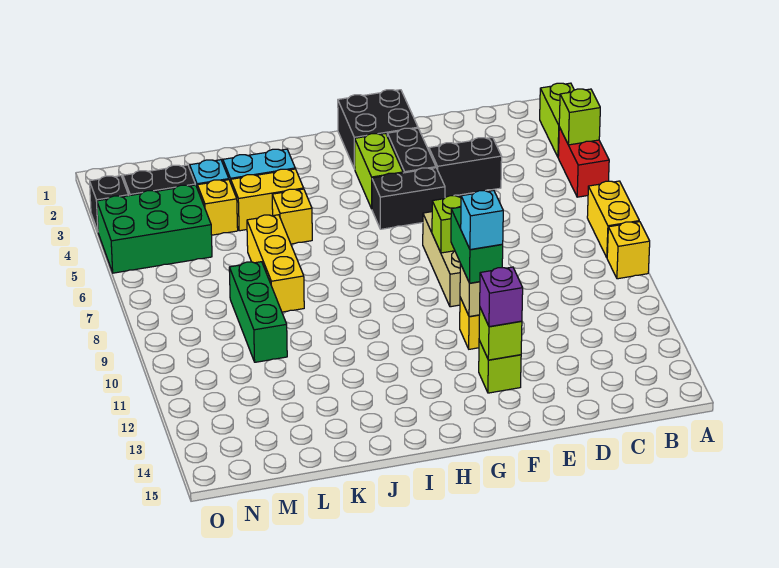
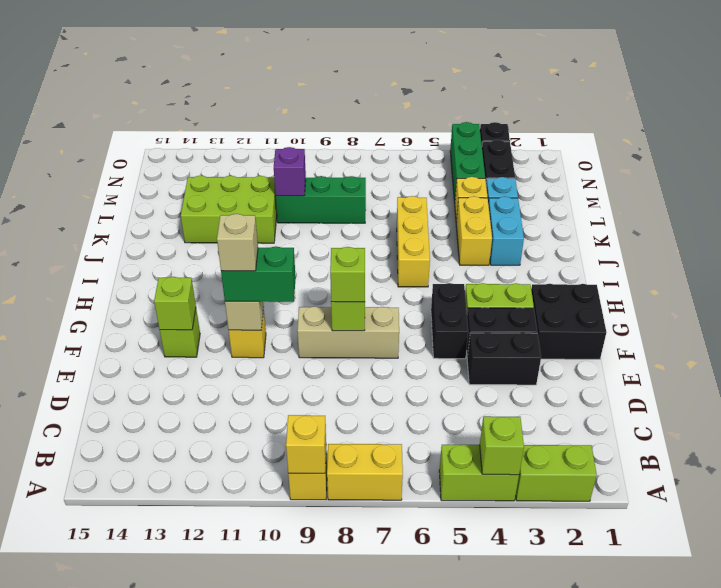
red brick A4:A5 level 1 -> lime brick A4:A5 level 1
black brick D4:E4 level 1 -> black brick E3:E4 level 1
none -> lime brick F8 level 3
cyan brick F11 level 4 -> tan brick F11 level 4
purple brick F13 level 3 -> purple brick L10 level 2
yellow brick J5 level 1 -> yellow brick A9 level 2
yellow brick K6:K8 level 1 -> yellow brick I6:K6 level 1
none -> lime brick K11:L13 level 1
green brick M4:O5 level 1 -> green brick M4:O4 level 1

